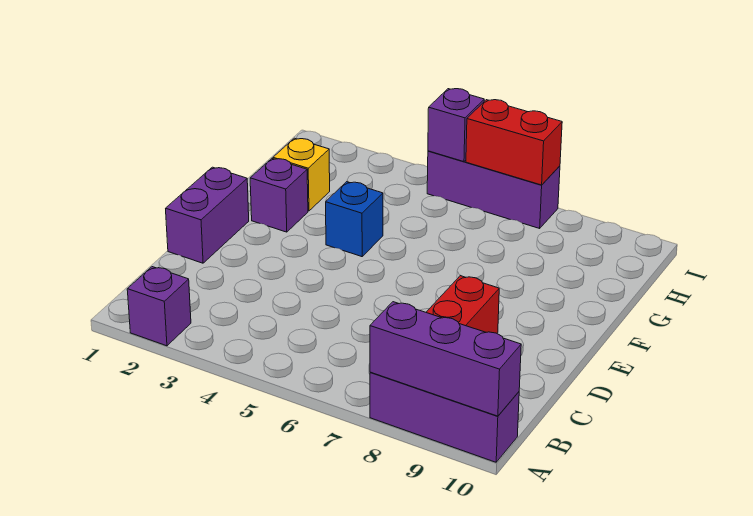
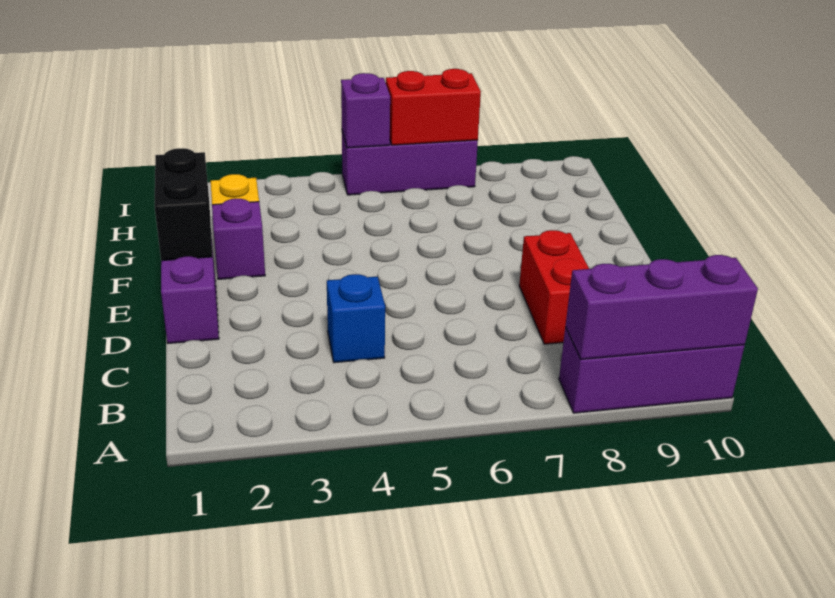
purple brick A2 level 1 -> none
none -> black brick E1:F1 level 2
blue brick F4 level 1 -> blue brick C4 level 1

